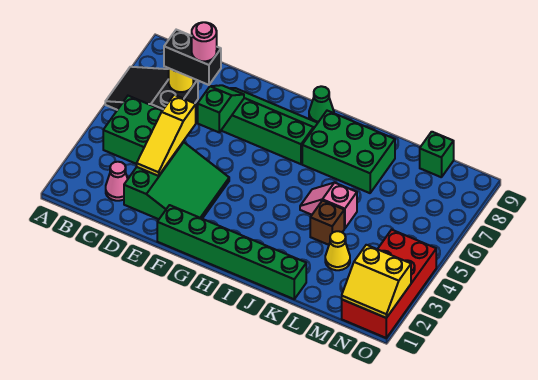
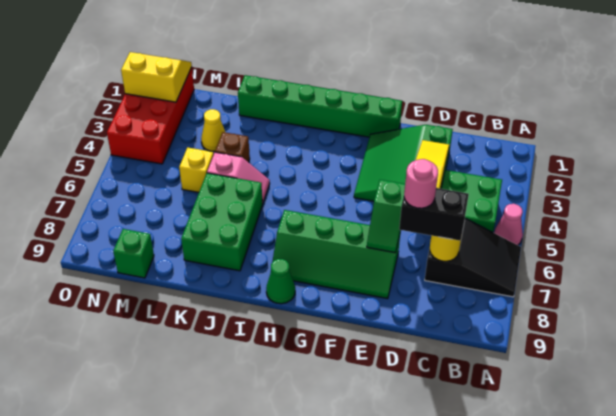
pink cone C2 level 1 -> pink cone A5 level 1
green brick I7:K8 level 1 -> green brick J6:K8 level 1
none -> yellow brick L5 level 1

